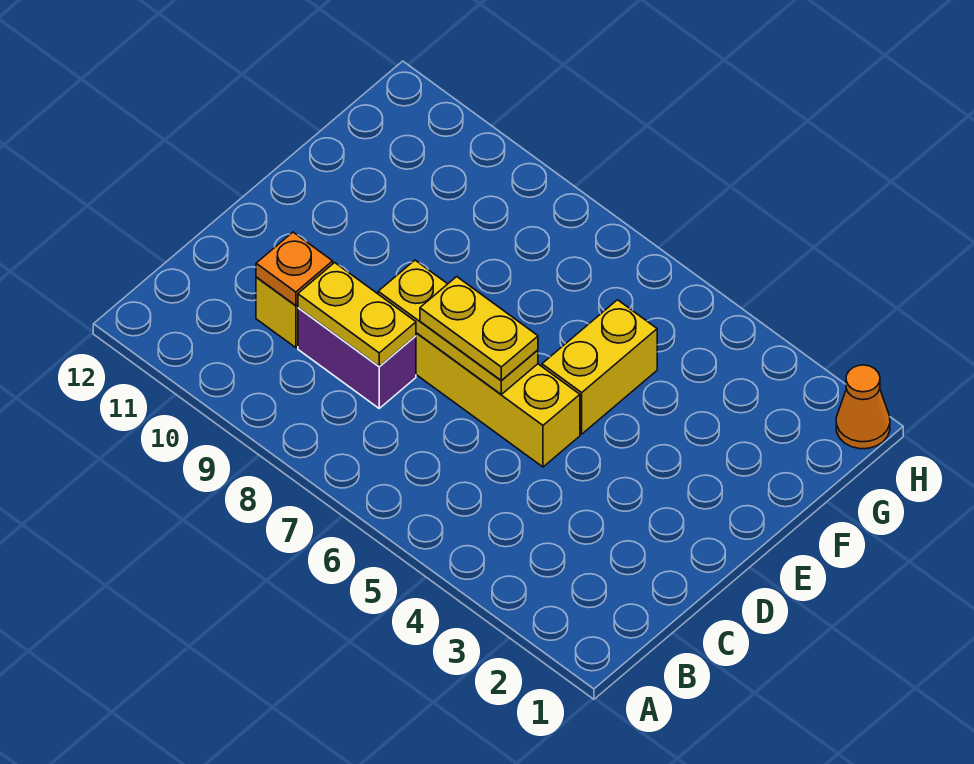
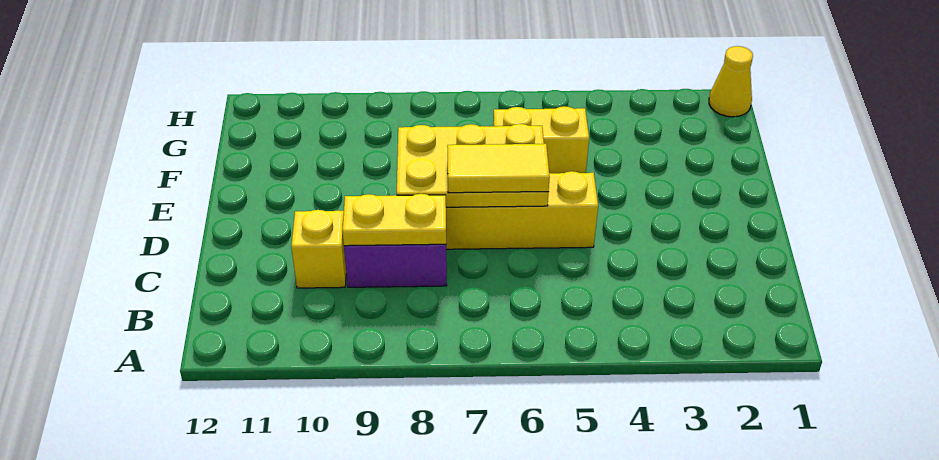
orange plate C10 level 2 -> none
yellow plate D6:D8 level 2 -> yellow plate D6:E8 level 2
yellow plate D6:D7 level 3 -> yellow tile D6:D7 level 3
yellow brick E5:F5 level 1 -> yellow brick F5:F6 level 1
orange cone H1 level 1 -> yellow cone H1 level 1

